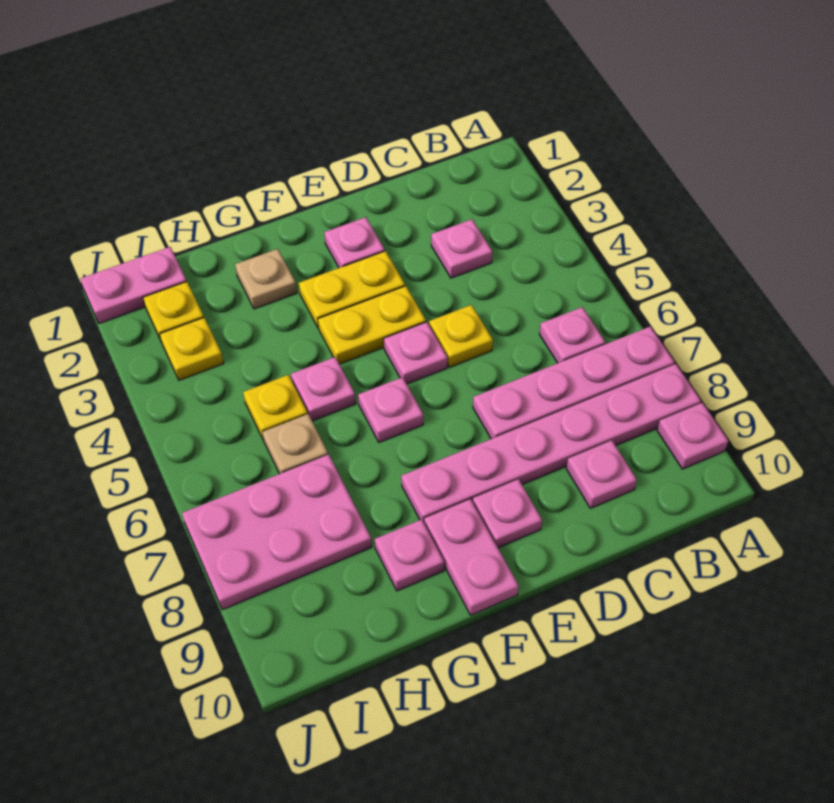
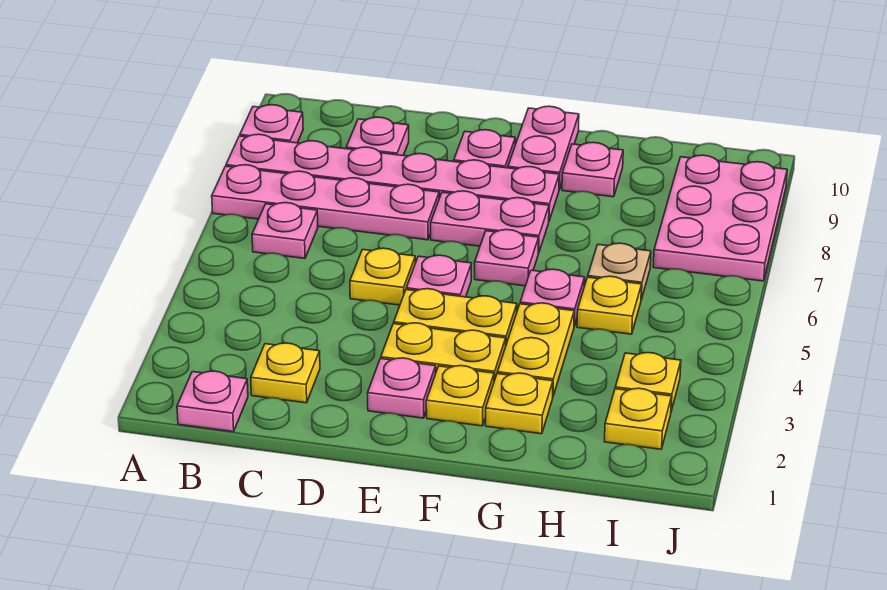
none -> yellow plate C2 level 1
pink plate C3 level 1 -> pink plate B1 level 1
none -> yellow plate F2 level 1
tan plate G2 level 1 -> yellow plate G2 level 1
none -> yellow plate G3:G4 level 1
pink plate H7:J8 level 1 -> pink plate I7:J9 level 1
pink plate I1:J1 level 1 -> pink plate E7:F7 level 1

